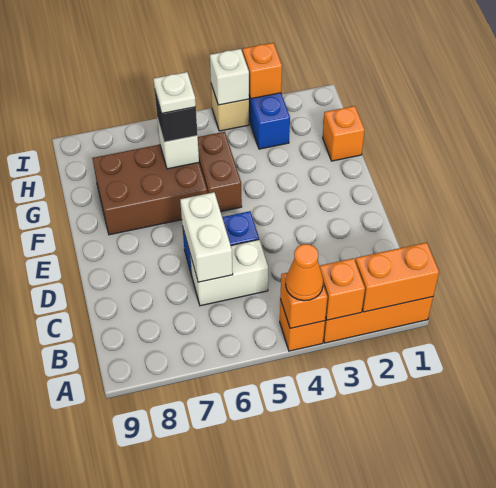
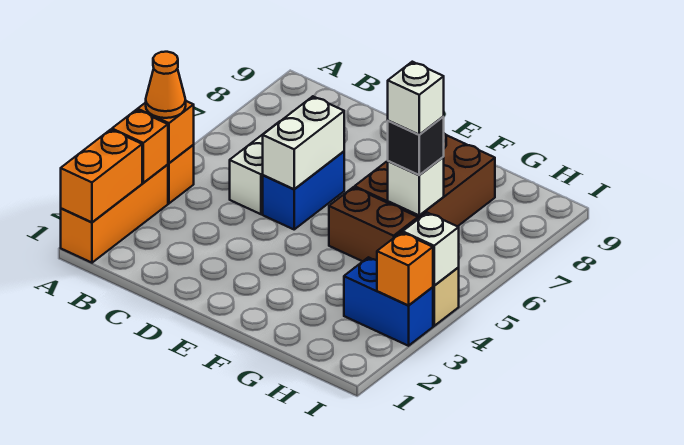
white brick C6:D6 level 2 -> white brick D5:D6 level 2
orange brick G1 level 1 -> none
white plate G6 level 4 -> white brick G6 level 4

